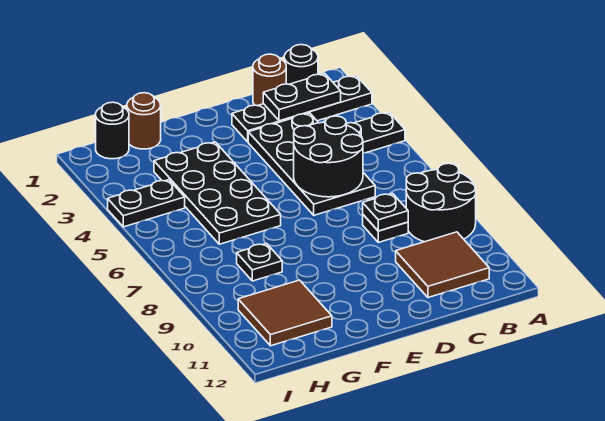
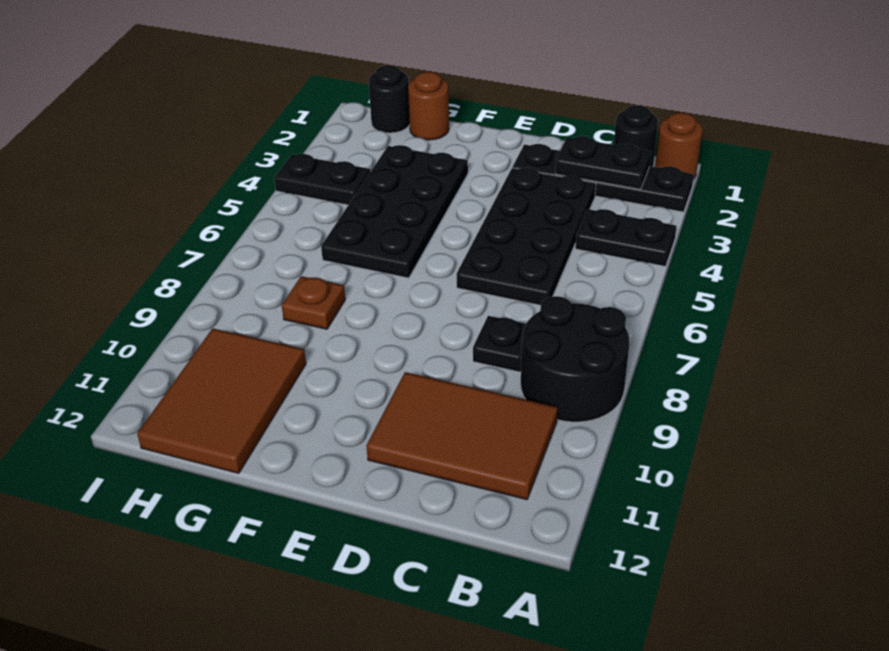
brown tile B10:C11 level 1 -> brown tile B10:D11 level 1
brown round brick C1 level 1 -> brown round brick A1 level 1
black round brick C5:D6 level 2 -> none
black plate C8 level 2 -> none
black plate G8 level 1 -> brown plate G8 level 1
brown tile G10:H11 level 1 -> brown tile G10:H12 level 1

